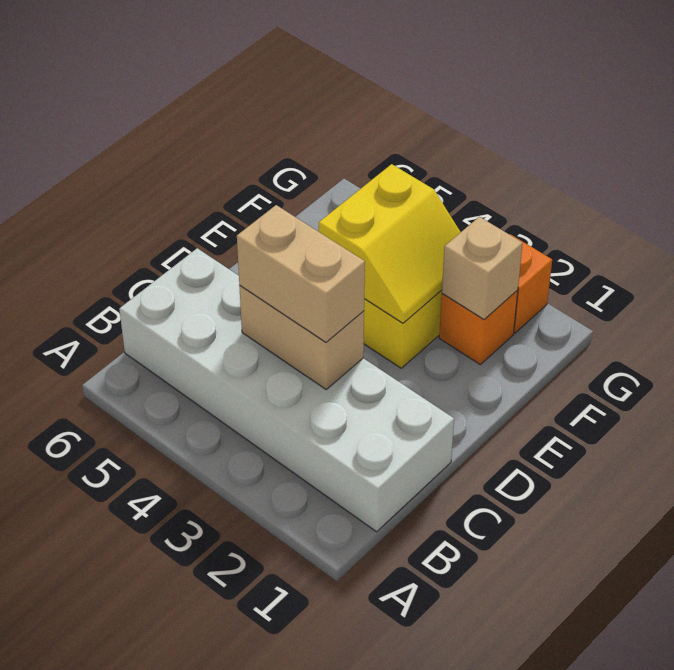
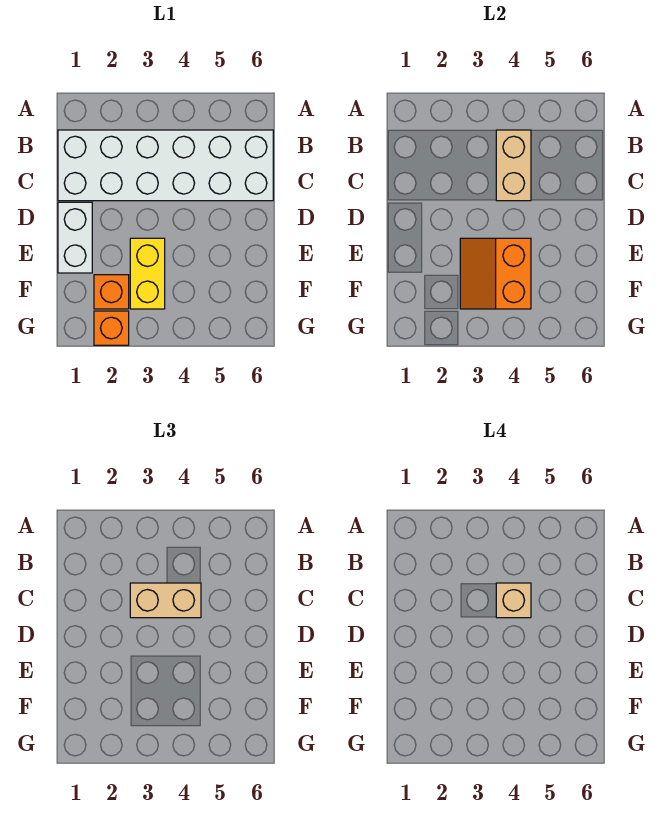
tan brick C3:C4 level 2 -> tan brick B4:C4 level 2
none -> white brick D1:E1 level 1
yellow slope E3:F4 level 2 top 4 -> orange slope E3:F4 level 2 top 4
tan brick F2 level 2 -> tan brick C4 level 4

